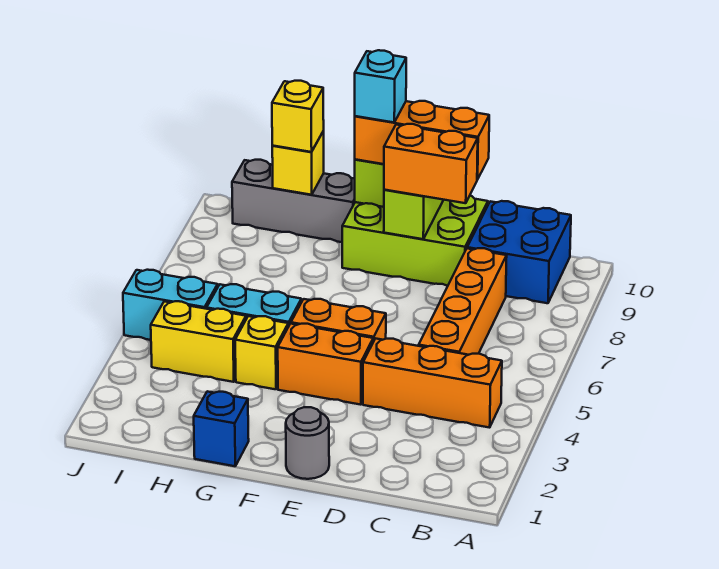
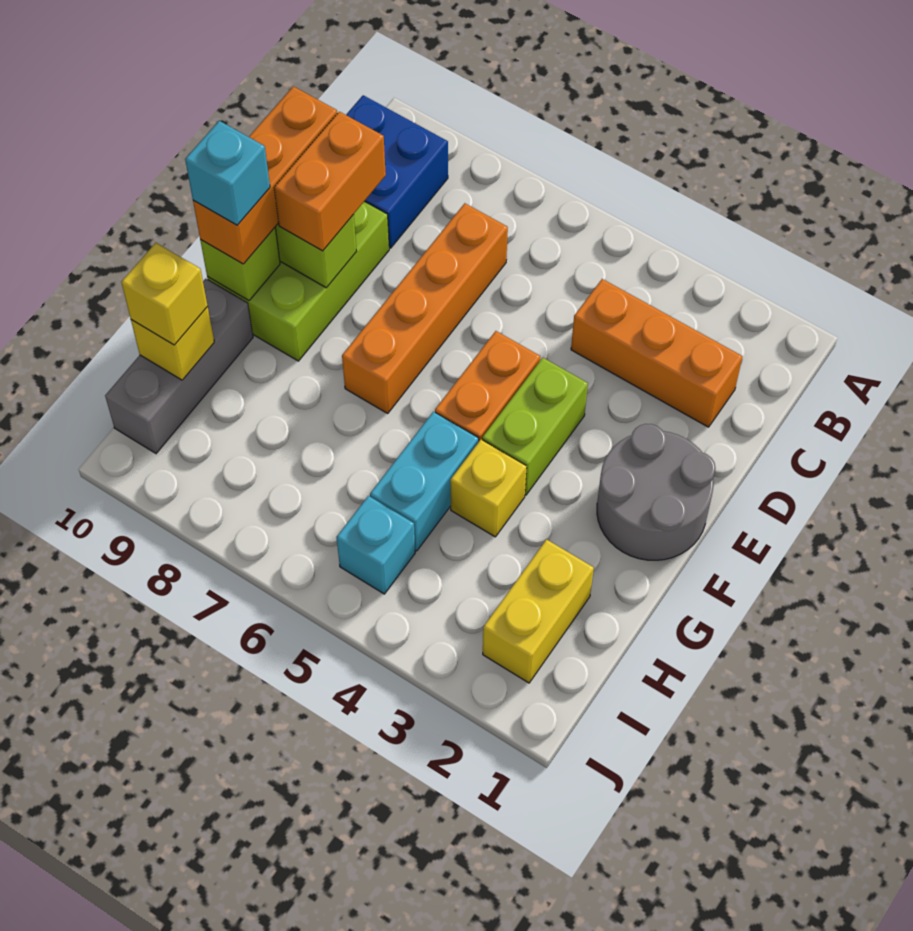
orange brick B4:D4 level 1 -> orange brick C2:C4 level 1
orange brick C5:C8 level 1 -> orange brick C7:F7 level 1
grey round brick E1 level 1 -> grey round brick E1:F2 level 1
orange brick E4:F4 level 1 -> lime brick E4:F4 level 1
blue brick G1 level 1 -> none
yellow brick H4:I4 level 1 -> yellow brick H2:I2 level 1
cyan brick I5:J5 level 1 -> cyan brick I5 level 1

